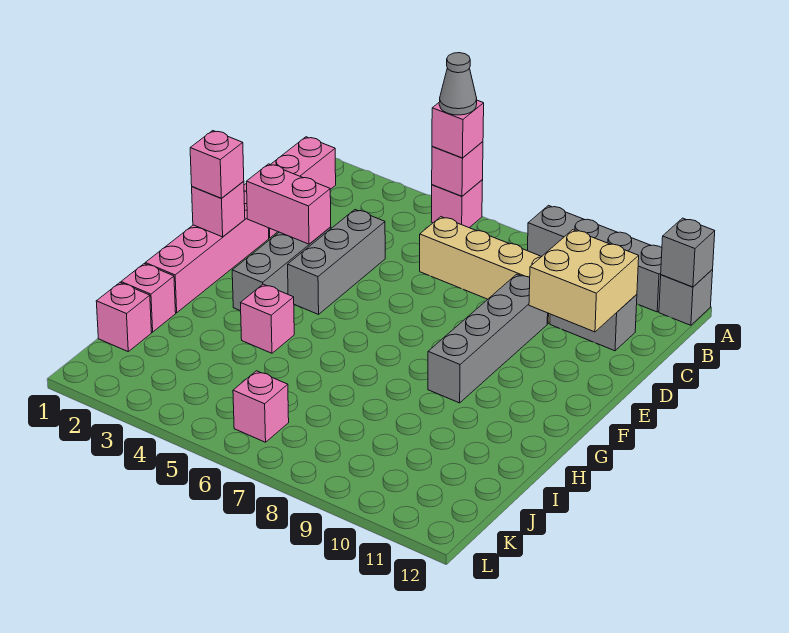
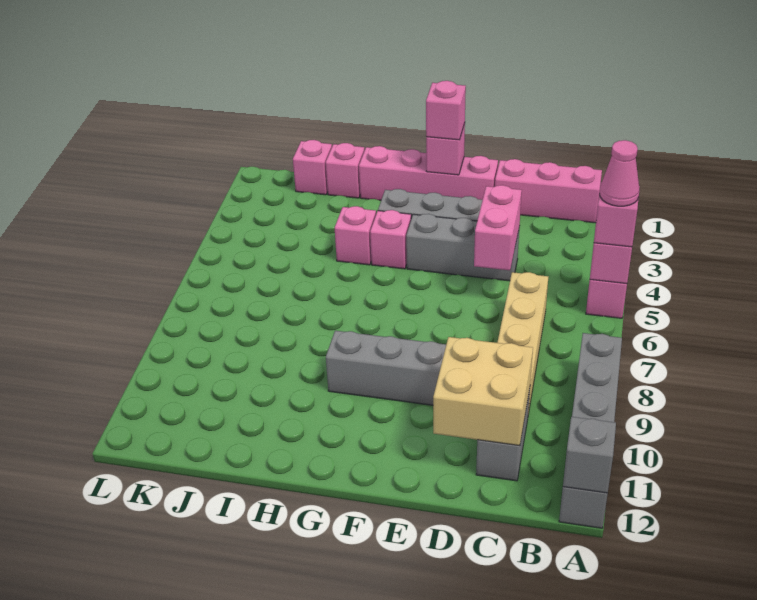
grey cone A5 level 4 -> pink cone A5 level 4
pink brick E2:E3 level 2 -> pink brick D4:D5 level 2
pink brick K6 level 1 -> pink brick G4 level 1

